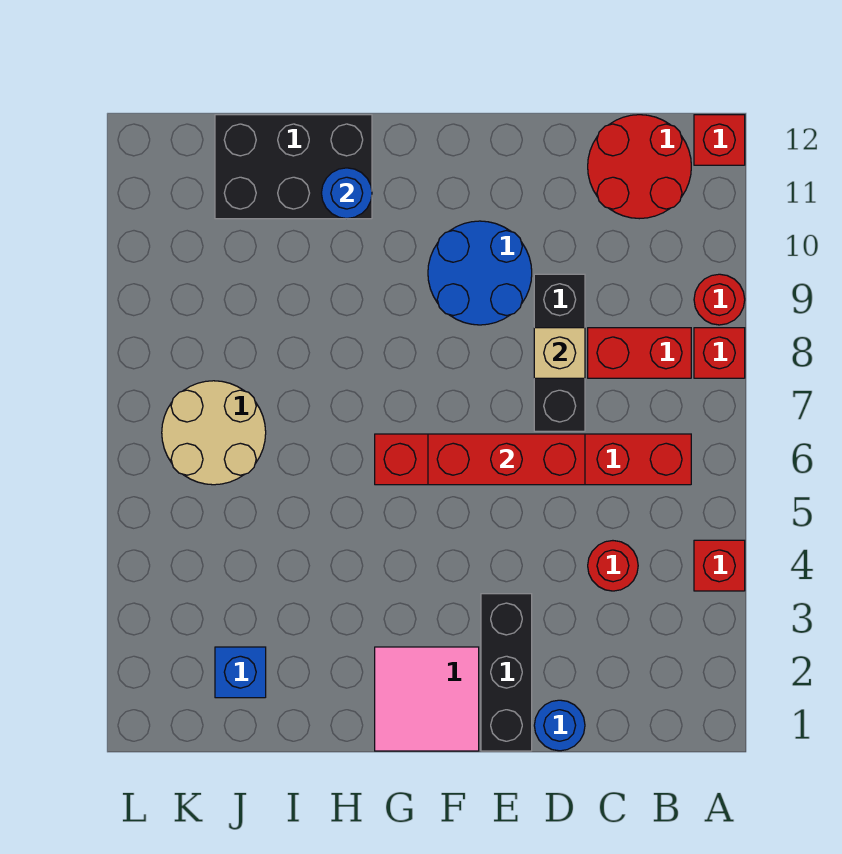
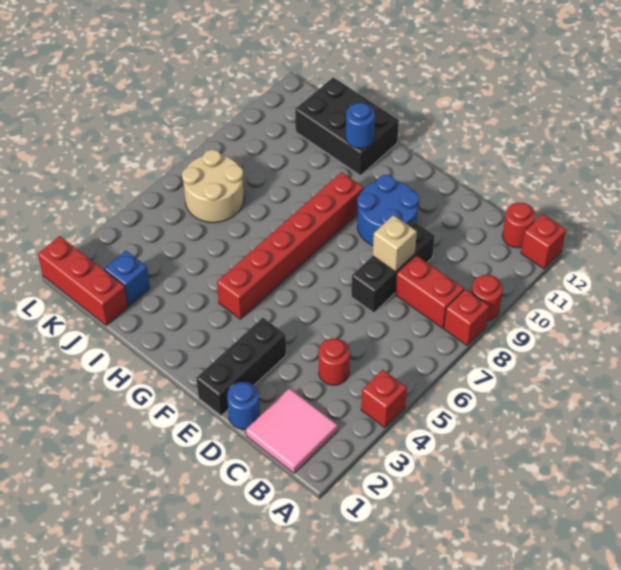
red brick B6:G6 level 1 -> red brick G4:G9 level 1
red round brick B11:C12 level 1 -> red round brick B12 level 1
red brick D6:F6 level 2 -> red brick J1:L1 level 1
pink tile F1:G2 level 1 -> pink tile B1:C2 level 1

